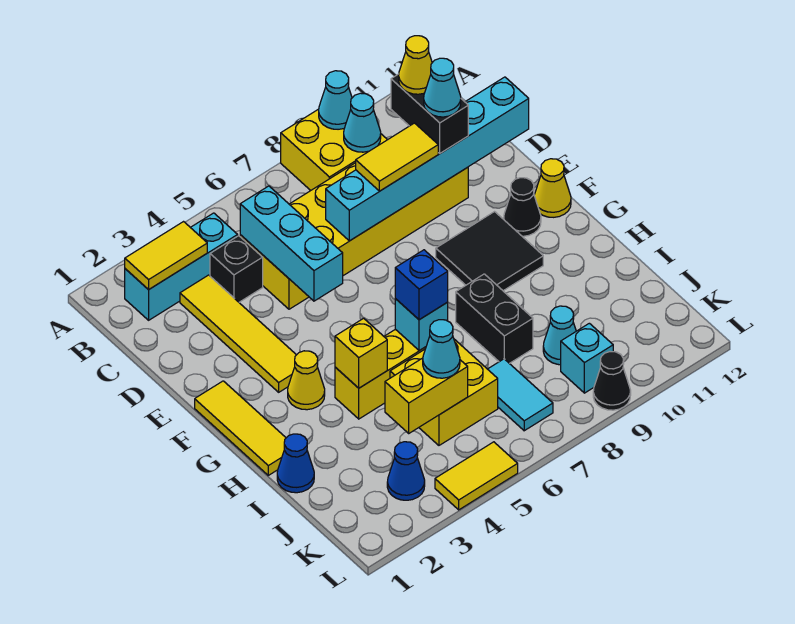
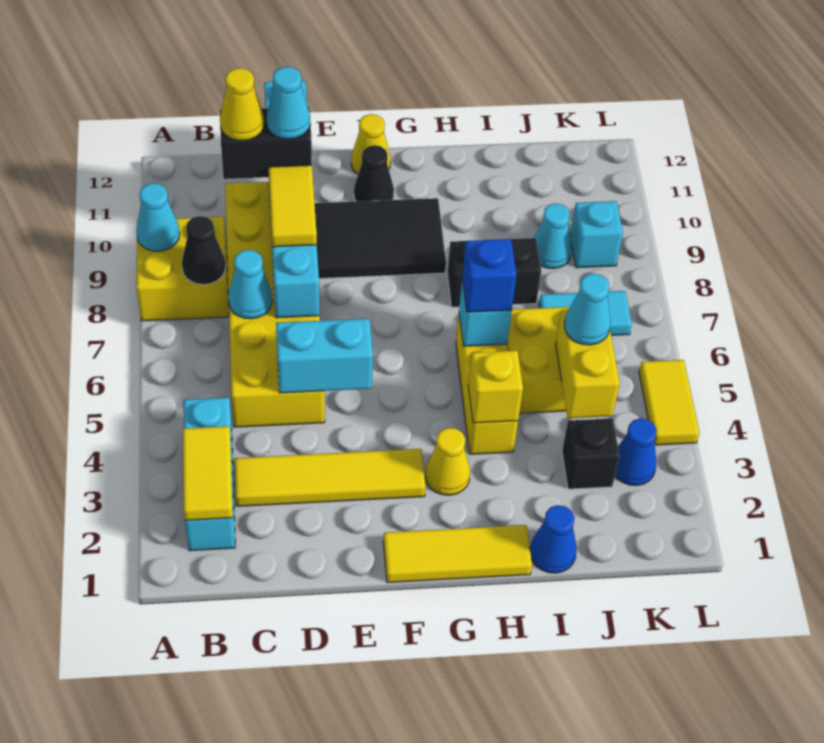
cyan cone B9 level 2 -> cyan cone C7 level 2
black brick C4 level 1 -> black brick J3 level 1
cyan brick C5:E5 level 2 -> cyan brick D5:E5 level 2
black tile F9:G10 level 1 -> black tile E9:G10 level 1
black cone L9 level 1 -> black cone B8 level 2

